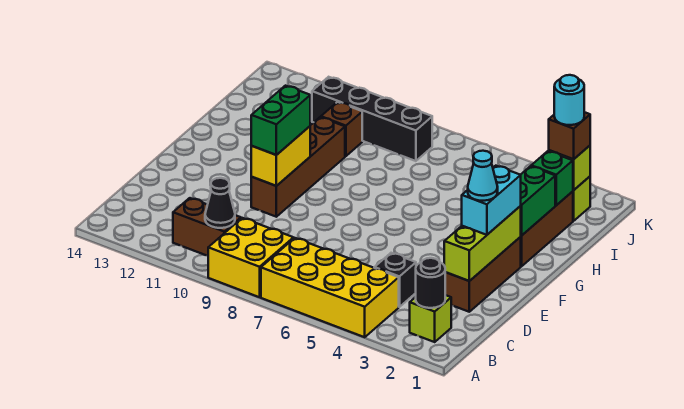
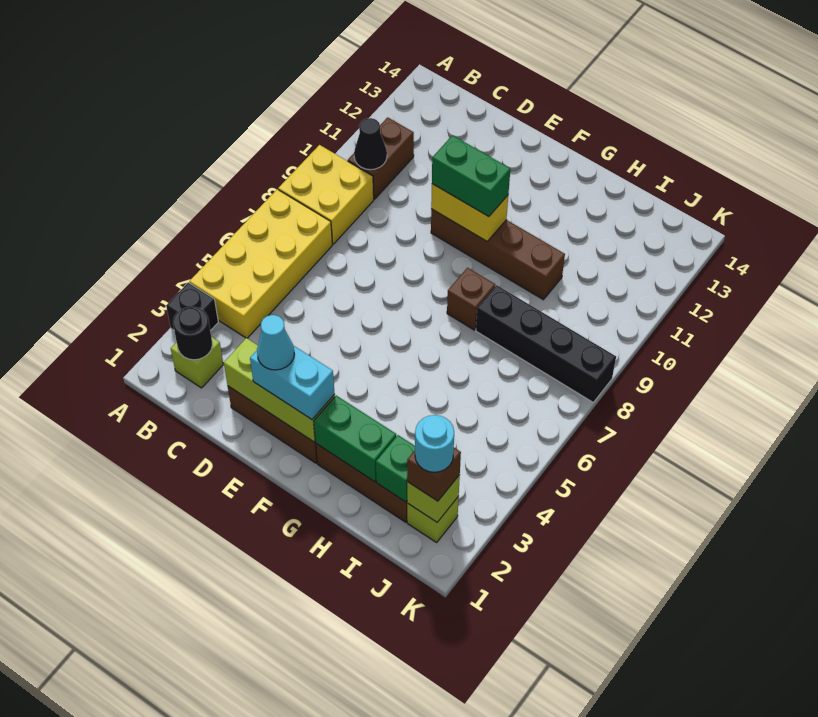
black brick C4 level 1 -> black brick A3 level 1
brown brick I10 level 1 -> brown brick G8 level 1
black brick J8:J11 level 1 -> black brick H8:K8 level 1

